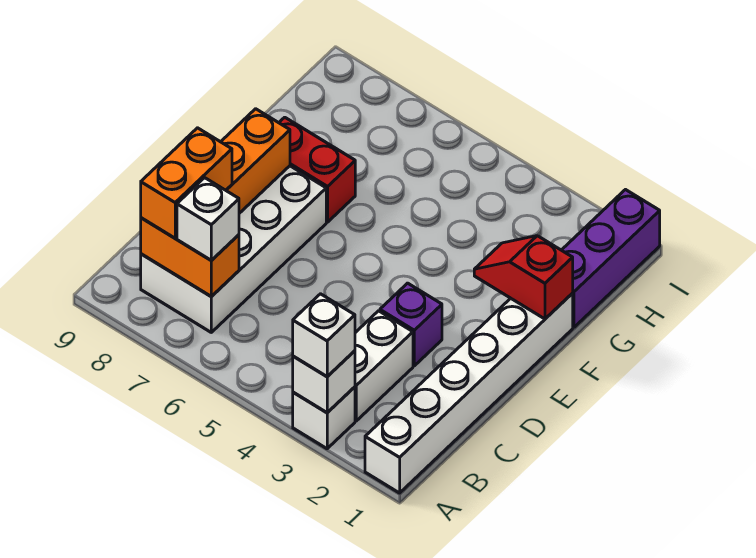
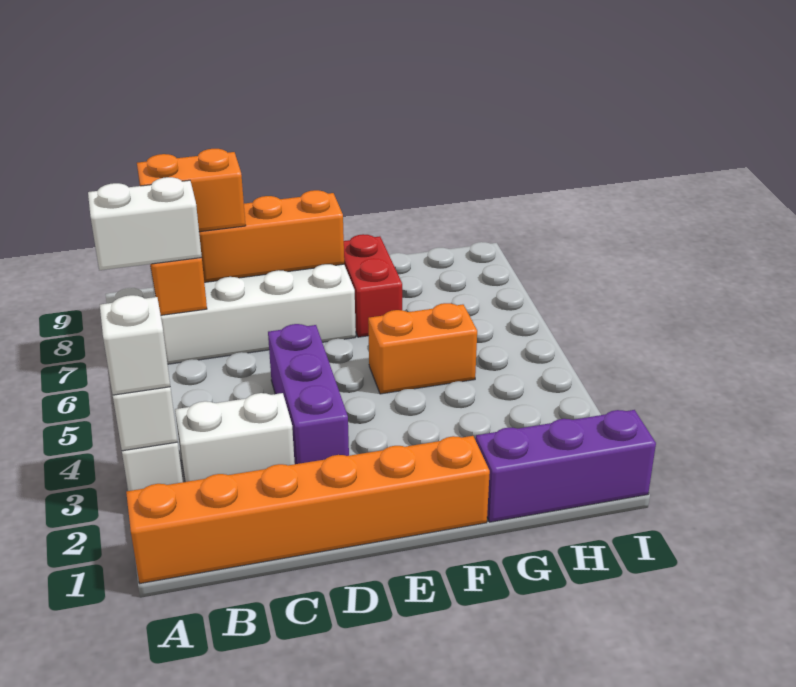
white brick A1:F1 level 1 -> orange brick A1:F1 level 1
white brick B7 level 3 -> white brick A7:B7 level 3
purple brick D3 level 1 -> purple brick D3:D5 level 1
red slope F1:F2 level 2 top 1 -> none
none -> orange brick F5:G5 level 1

